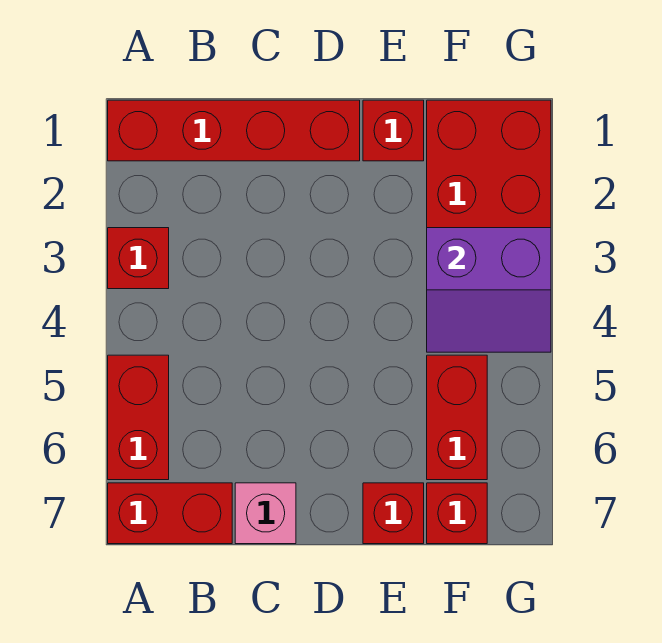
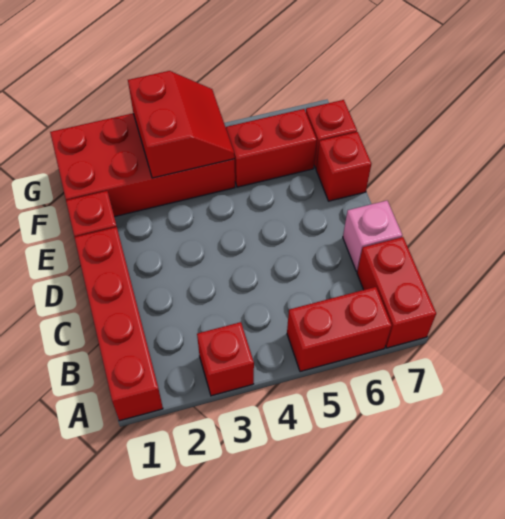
purple slope F3:G4 level 2 top 3 -> red slope F3:G4 level 2 top 3

